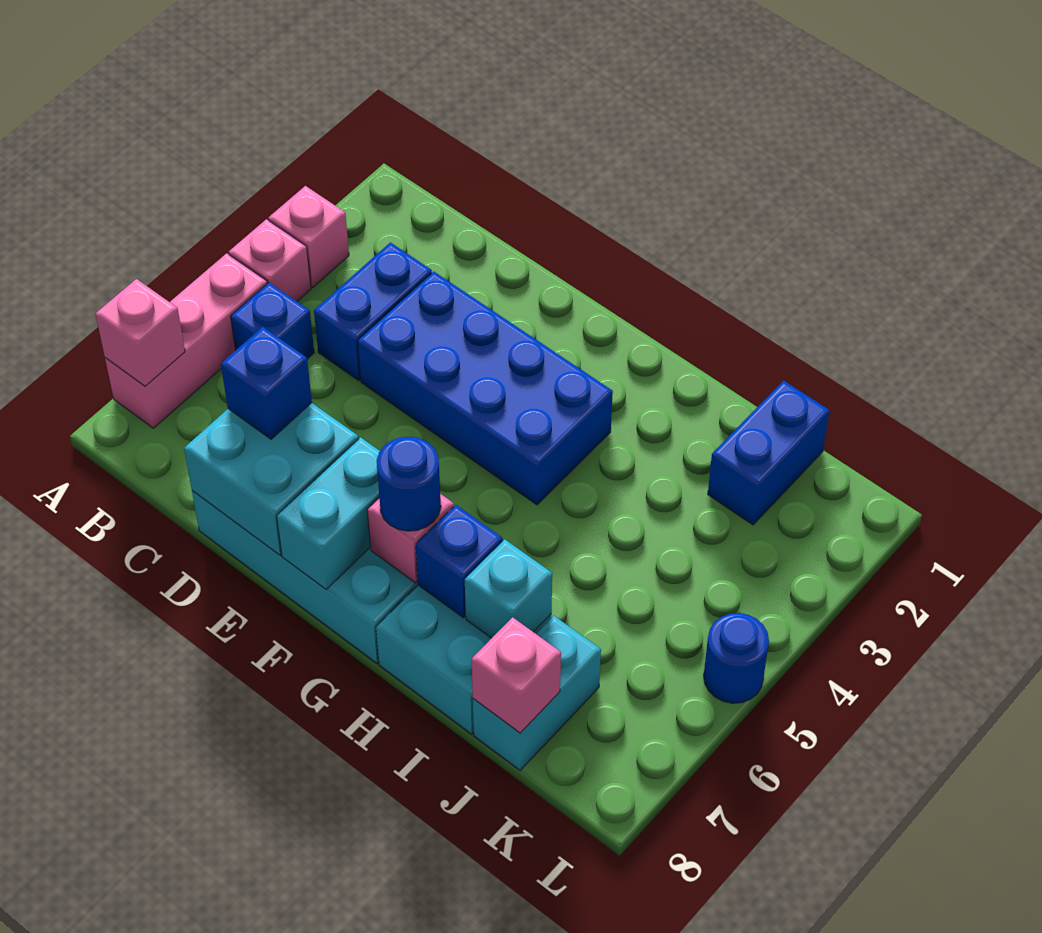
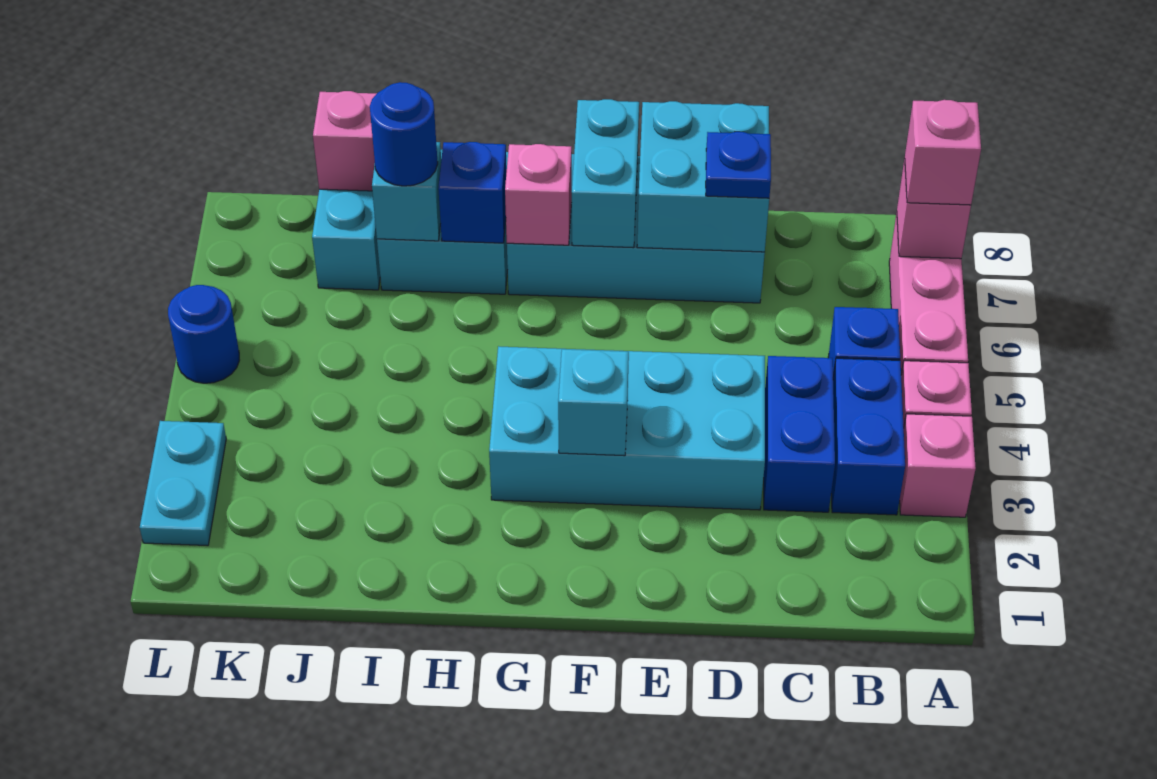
none -> pink brick A7 level 3
blue brick D3:G4 level 1 -> cyan brick D3:G4 level 1
blue brick D7 level 3 -> blue plate D7 level 3
none -> cyan brick F3 level 2
blue round brick G7 level 3 -> blue round brick I7 level 3
blue brick J1:J2 level 1 -> blue brick B3:B4 level 1
none -> cyan plate L2:L3 level 1

